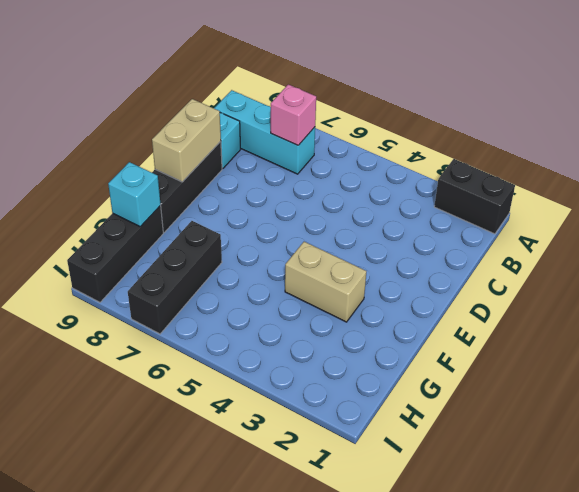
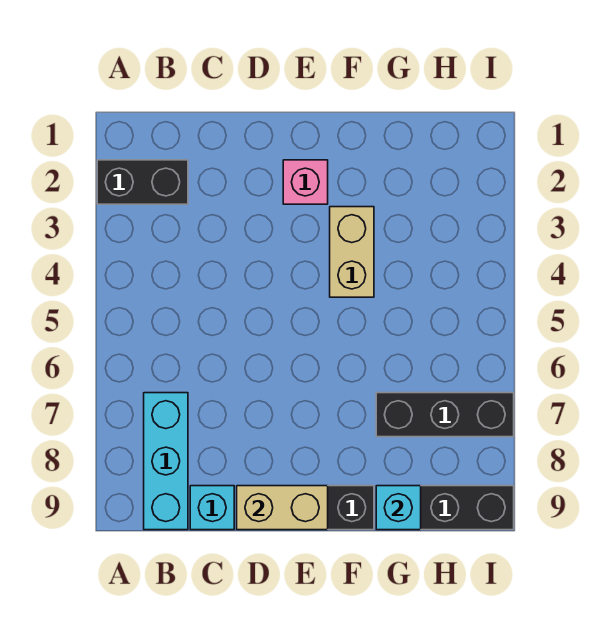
black brick A1:A2 level 1 -> black brick A2:B2 level 1
pink brick B7 level 2 -> pink brick E2 level 1

